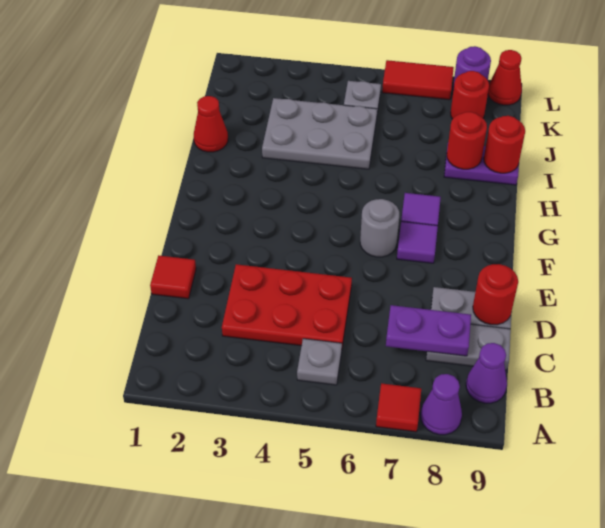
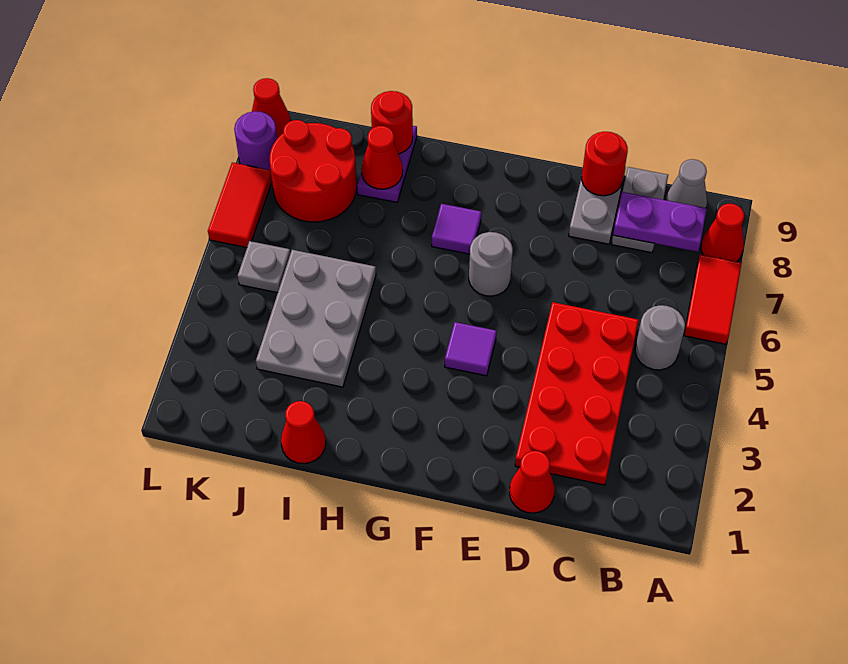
red tile A7 level 1 -> red tile A6:A7 level 1
purple cone A8 level 1 -> red cone A8 level 1
grey plate B5 level 1 -> grey round brick B5 level 1
purple cone B9 level 1 -> grey cone B9 level 1
red plate C3:D5 level 1 -> red plate C2:D5 level 1
purple plate C7:C8 level 2 -> purple plate B8:C8 level 2
red tile D1 level 1 -> red cone D1 level 1
purple tile F7 level 1 -> purple tile F4 level 1
red round brick I8 level 2 -> red cone I8 level 2
red round brick K8 level 1 -> red round brick J7:K8 level 1

